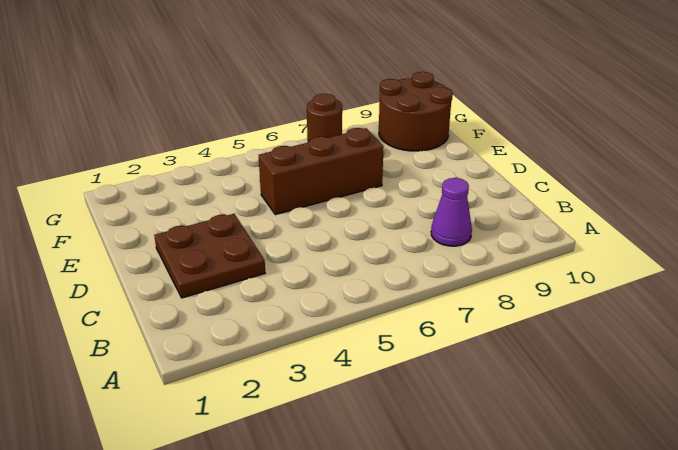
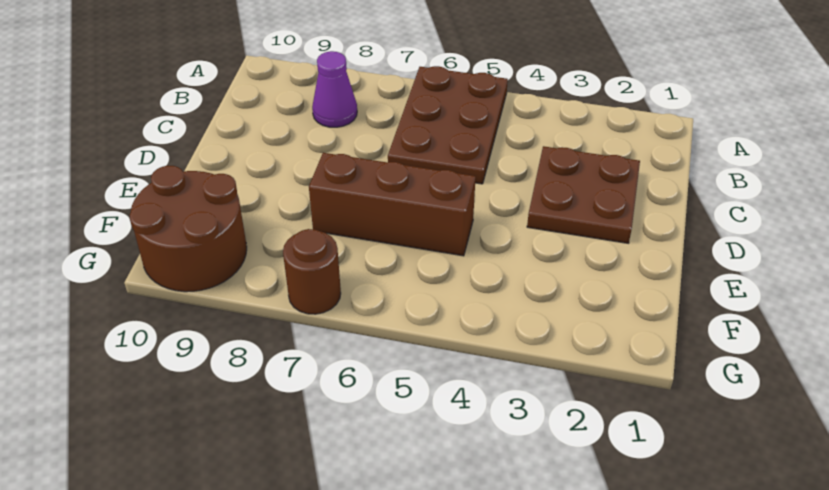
none -> brown plate A5:C6 level 1

